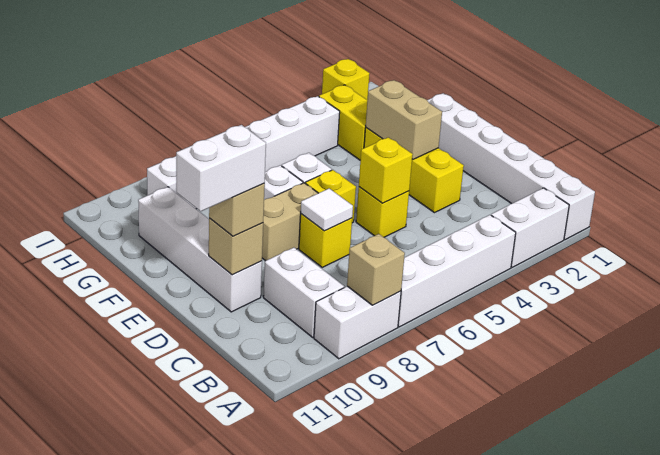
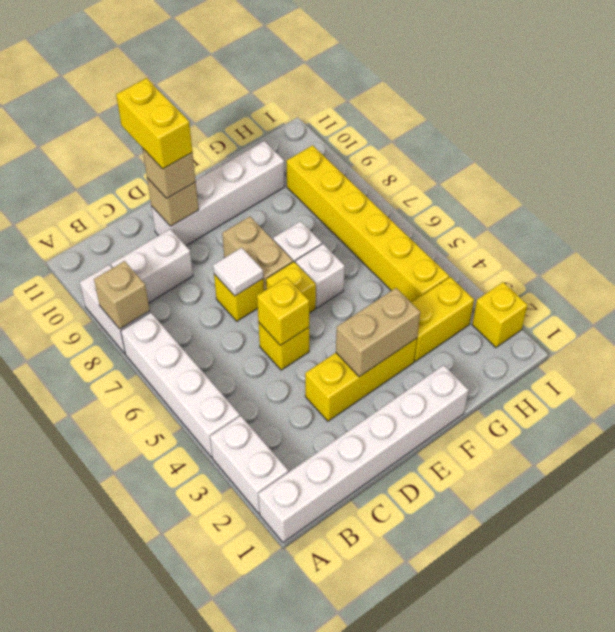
white brick D10:D11 level 4 -> yellow brick D10:D11 level 4
white brick H4:H9 level 1 -> yellow brick H4:H9 level 1

